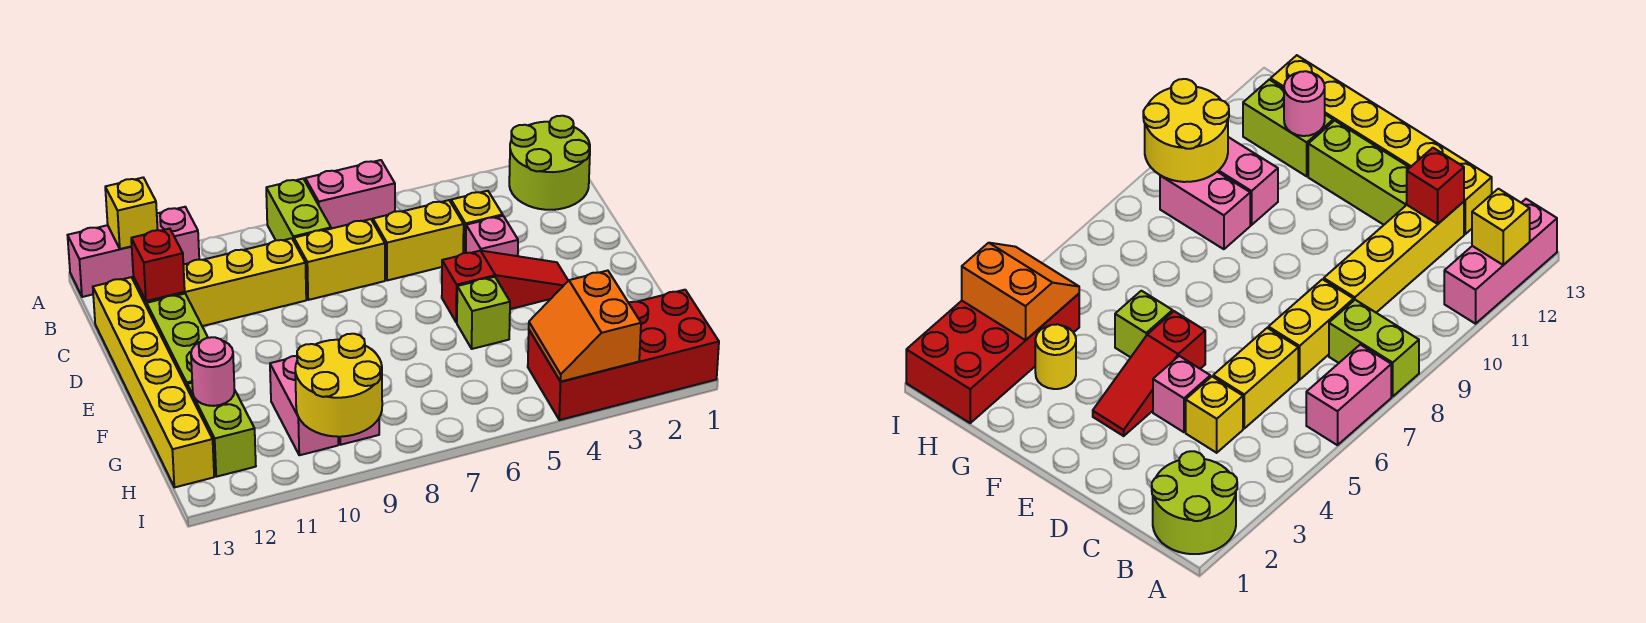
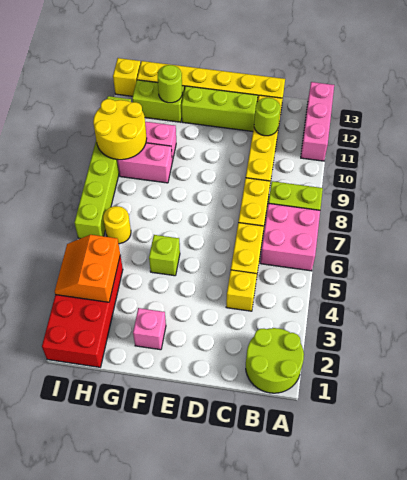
pink brick A6:A7 level 1 -> pink brick A6:B7 level 1
yellow brick A12 level 2 -> yellow brick I13 level 1
none -> lime round brick C11 level 2
red brick C12 level 2 -> none
pink brick D4 level 1 -> pink brick F2 level 1
red slope E3:E5 level 1 top 5 -> none
yellow round brick G3 level 1 -> yellow round brick H6 level 1
pink round brick G12 level 2 -> lime round brick G12 level 2
orange slope H3:I4 level 2 top 3 -> orange slope H3:I4 level 2 top H
none -> lime brick I6:I11 level 1

